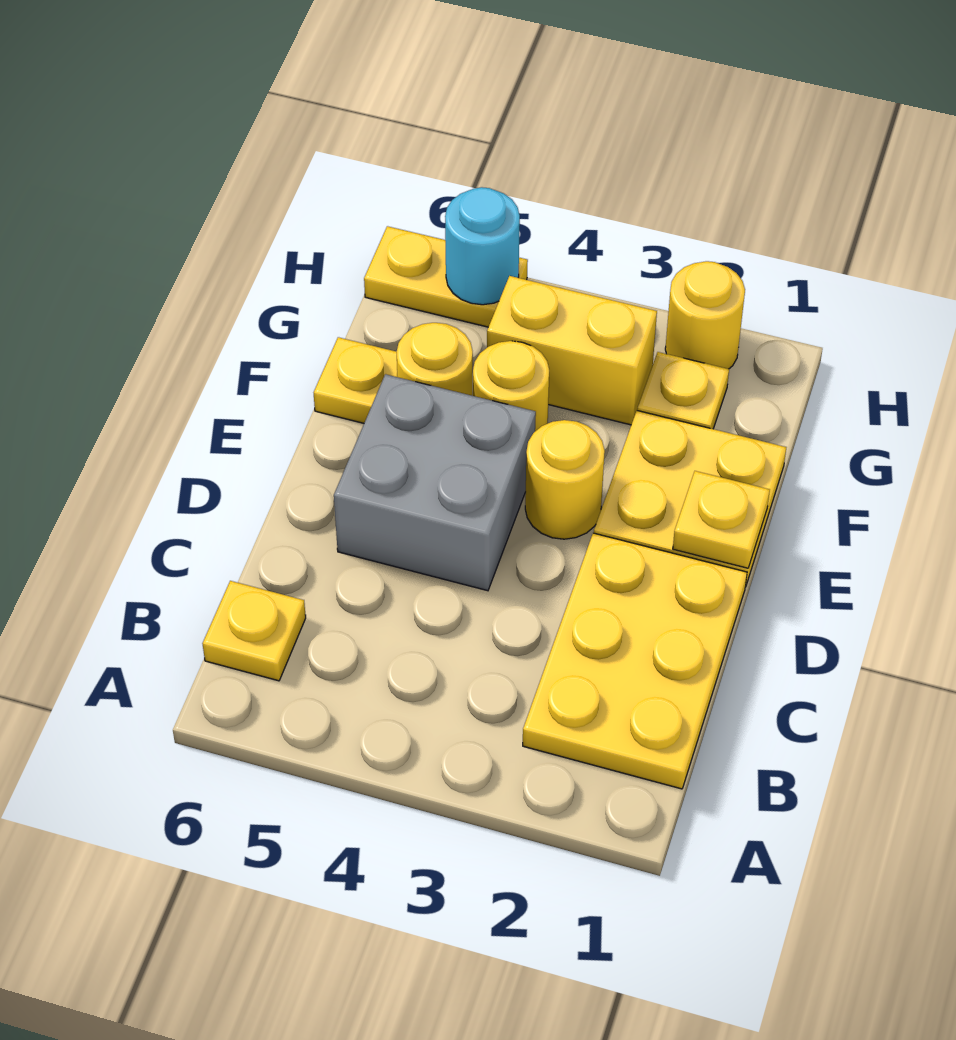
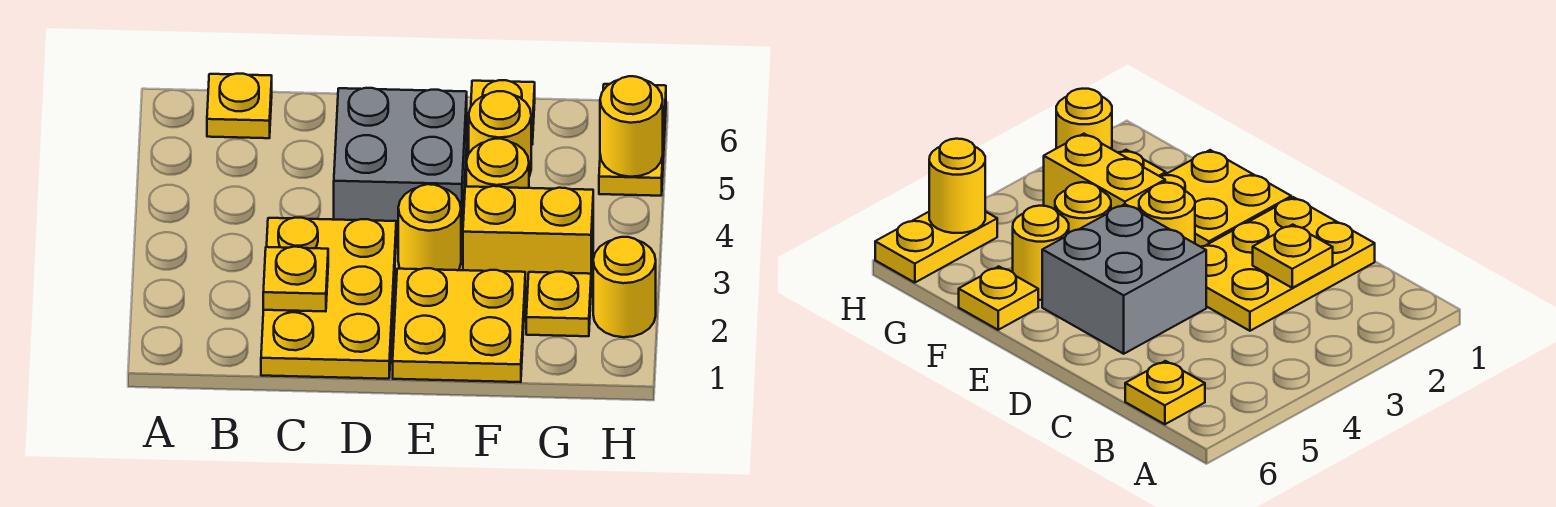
yellow plate B1:D2 level 1 -> yellow plate C1:D3 level 1
yellow plate E1 level 2 -> yellow plate C2 level 2
yellow brick G3:G4 level 1 -> yellow brick F3:G3 level 1
cyan round brick H5 level 2 -> yellow round brick H5 level 2

